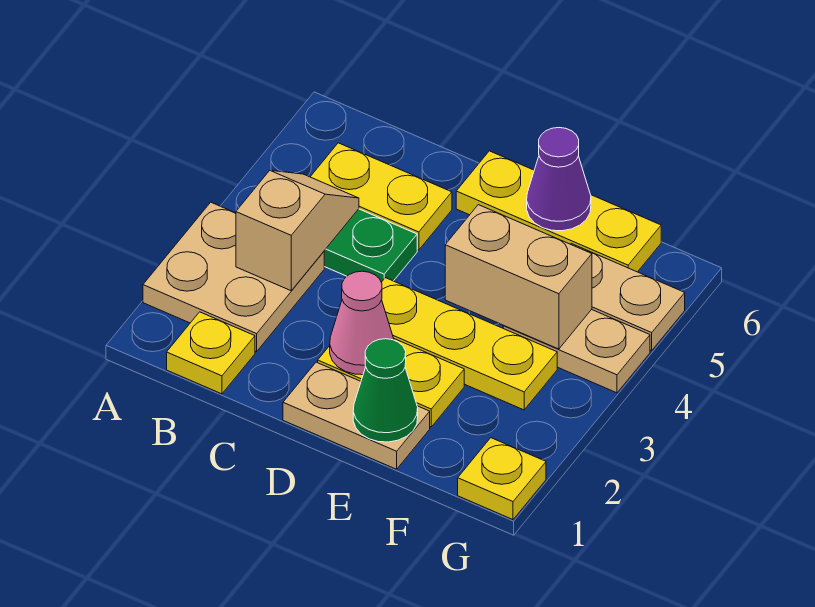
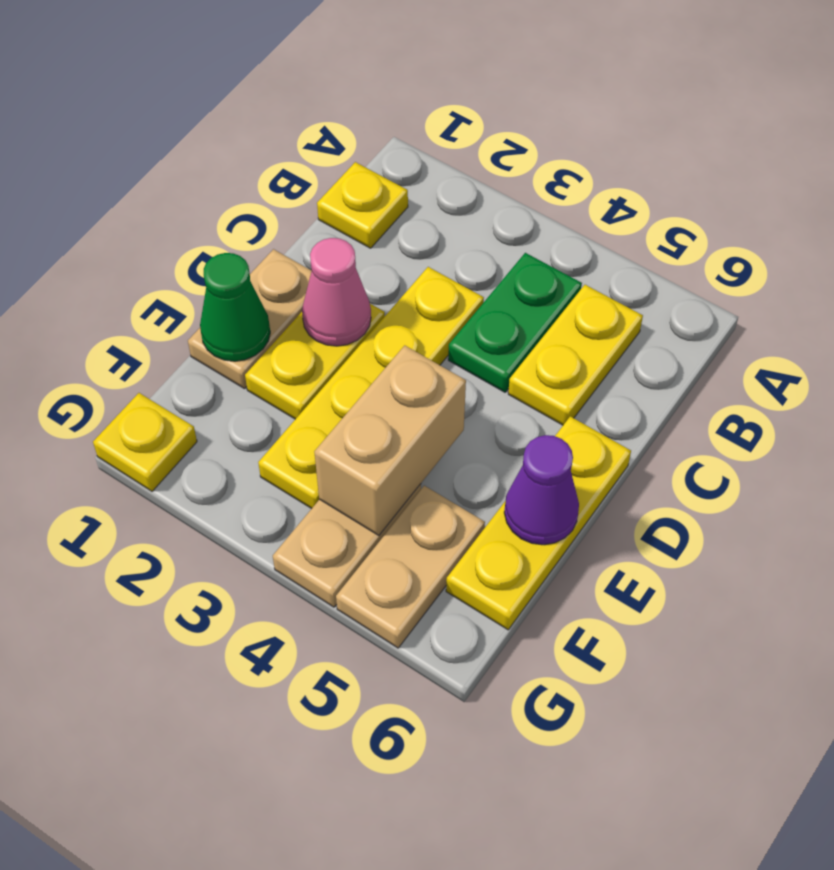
tan plate A2:B3 level 1 -> none
tan slope B3:B4 level 2 top 3 -> none
yellow plate D3:F3 level 1 -> yellow plate C3:F3 level 1

